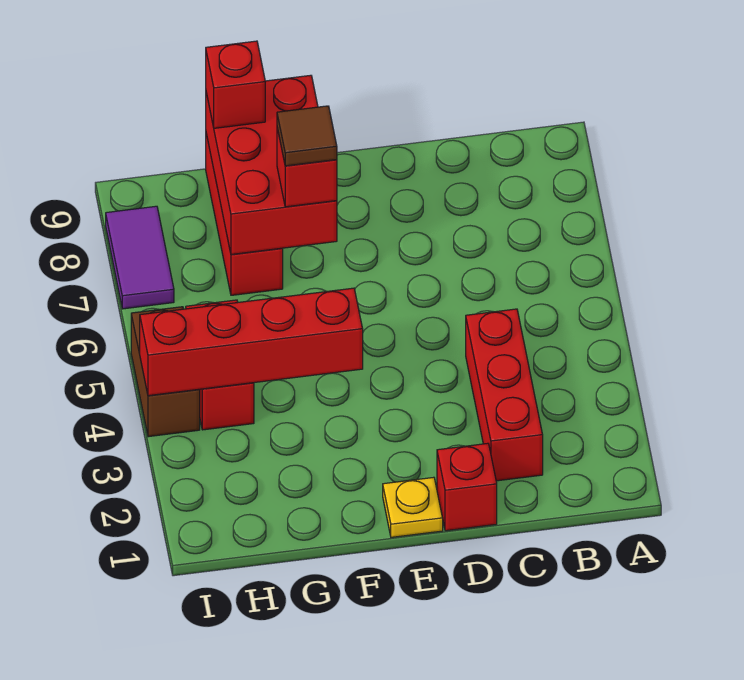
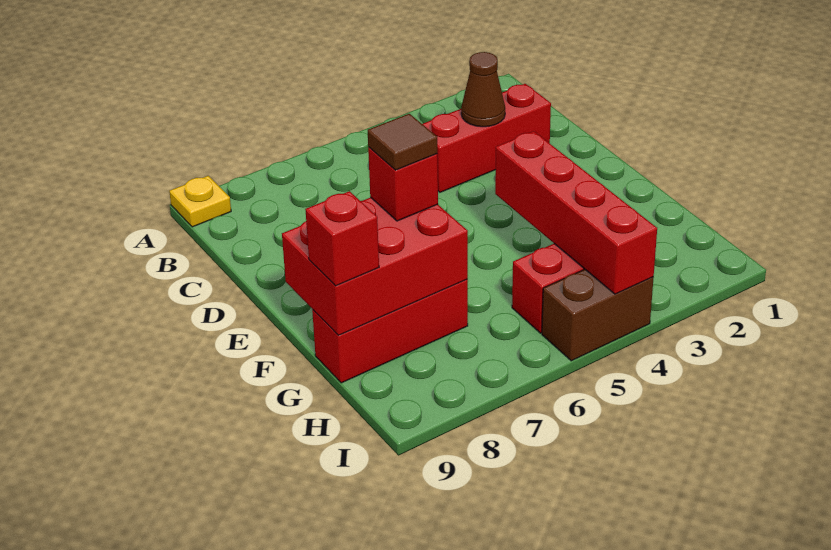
none -> brown cone C3 level 2
red brick D1 level 1 -> none
yellow plate E1 level 1 -> yellow plate A9 level 1
purple tile I7:I8 level 1 -> none

